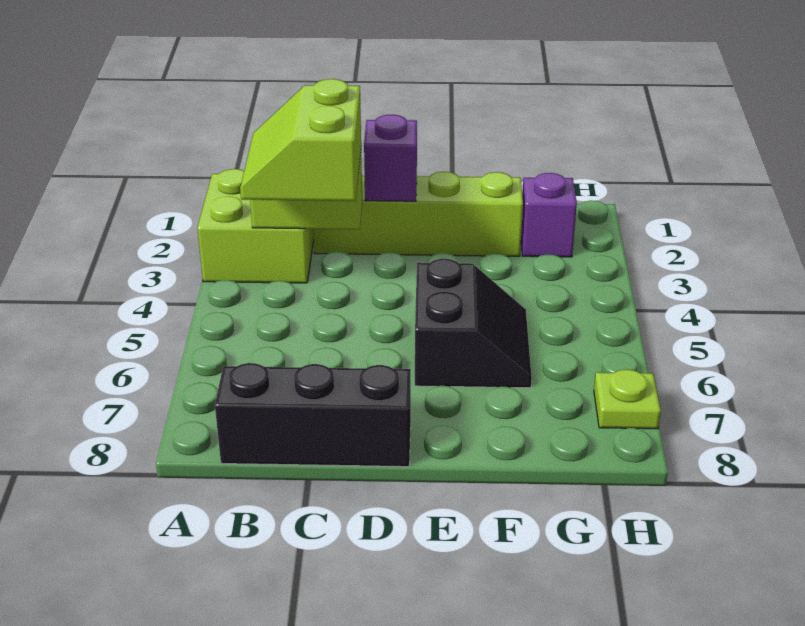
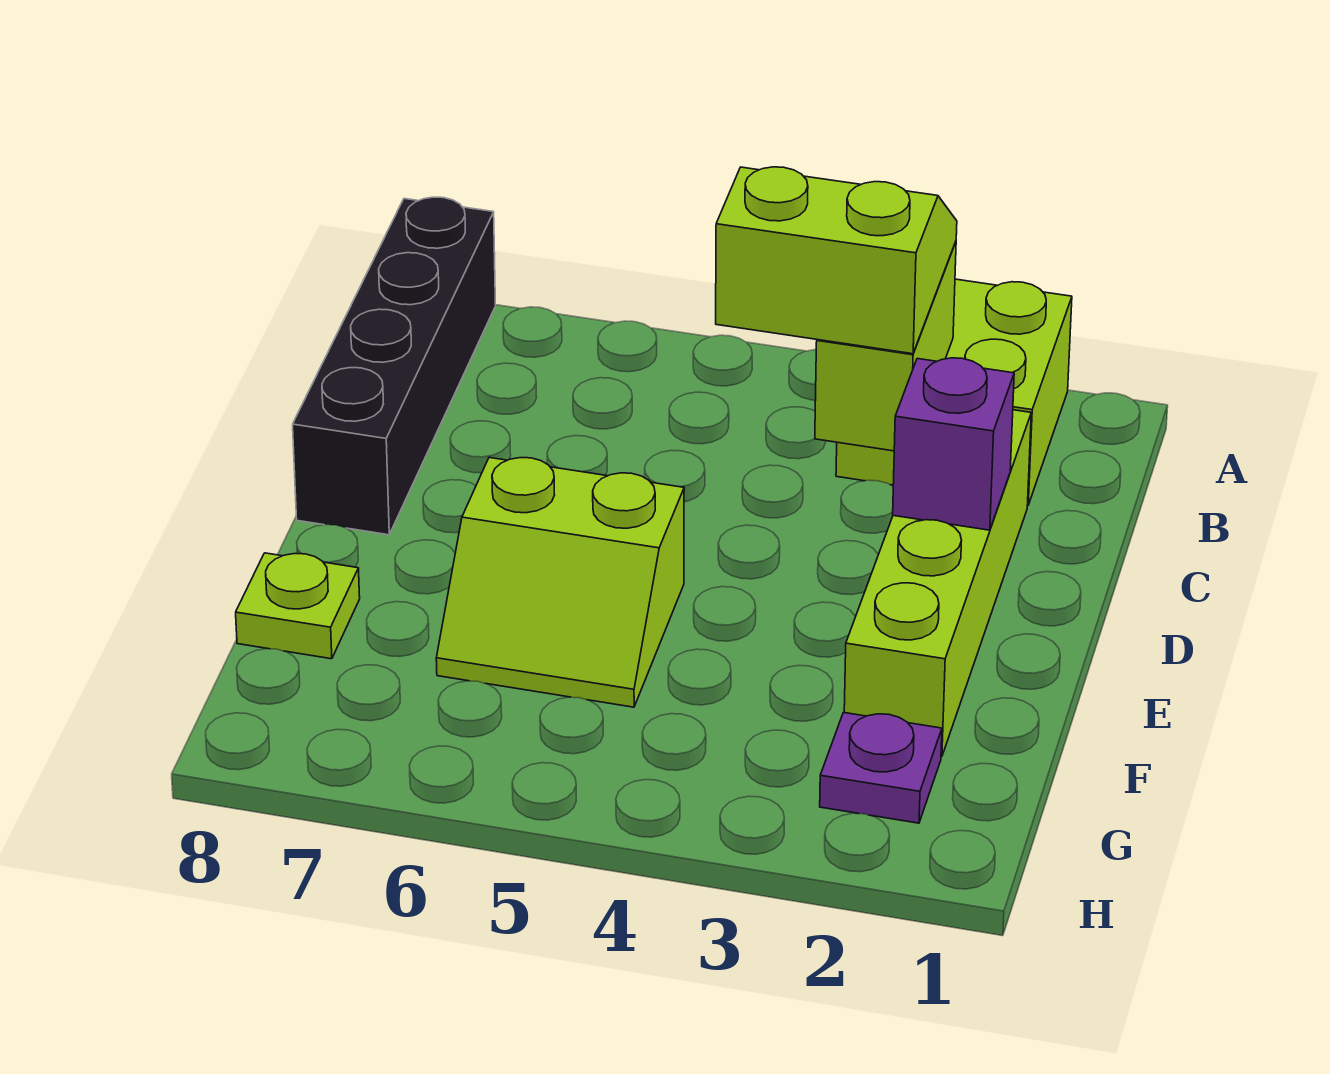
black brick B8:D8 level 1 -> black brick A8:D8 level 1
black slope E5:F6 level 1 top E -> lime slope E5:F6 level 1 top E
purple brick G2 level 1 -> purple plate G2 level 1
lime plate H7 level 1 -> lime plate F8 level 1

